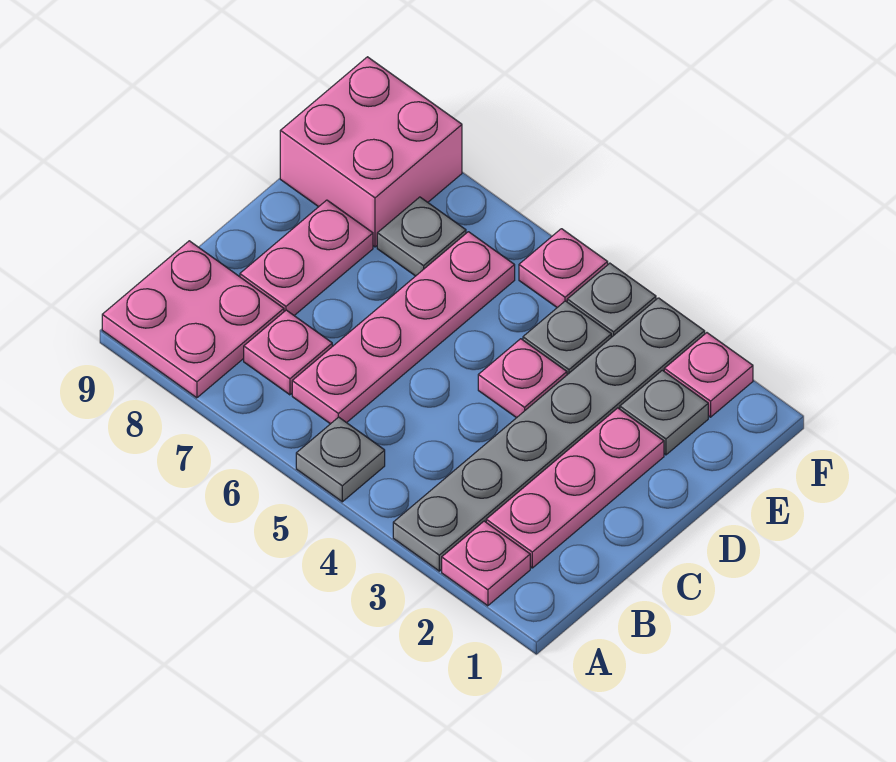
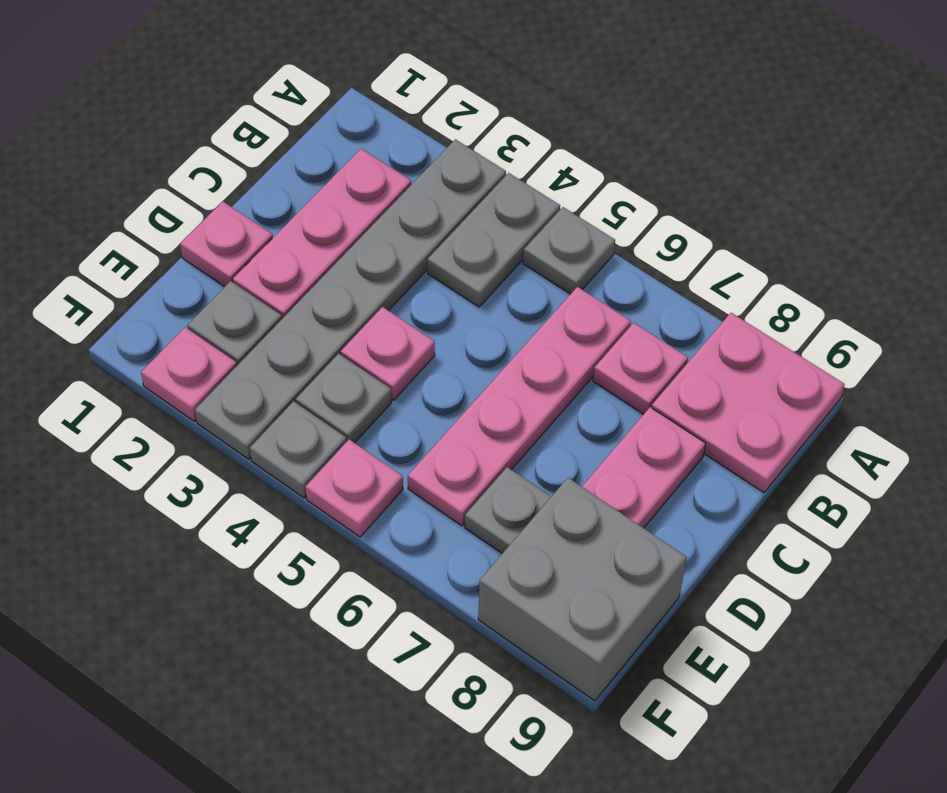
pink plate A2 level 1 -> pink plate D1 level 1
none -> grey plate A4:B4 level 1
pink brick E8:F9 level 1 -> grey brick E8:F9 level 1

